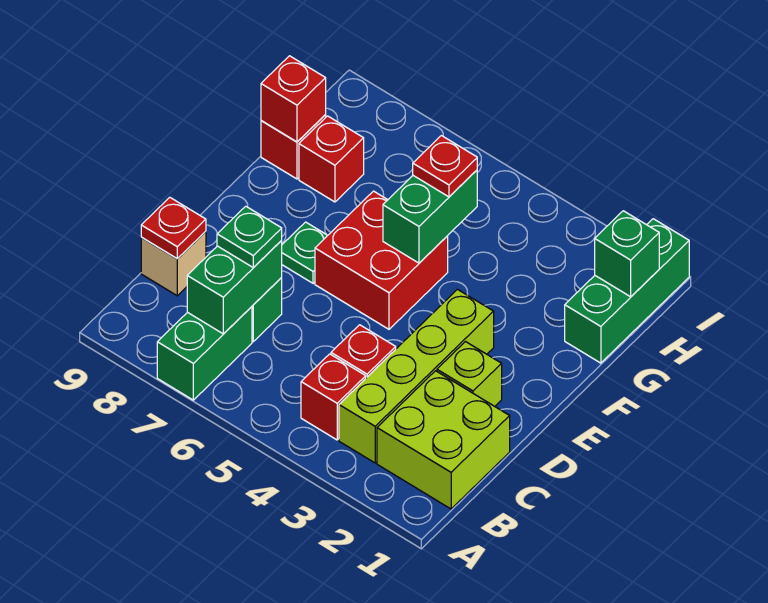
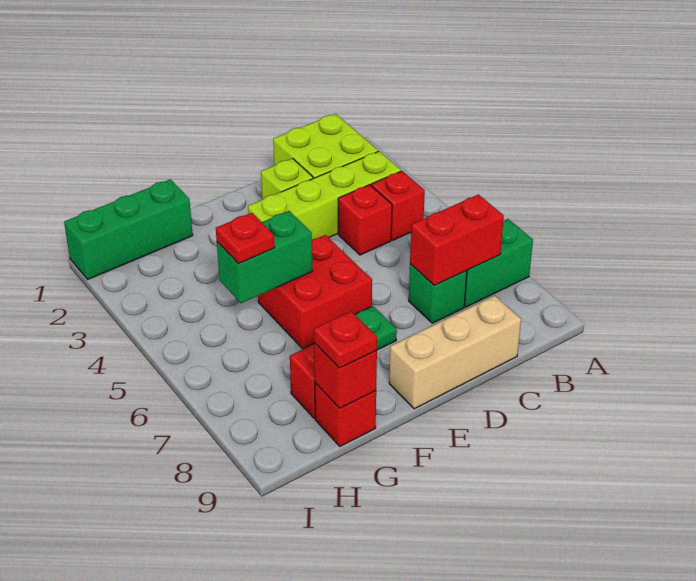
green brick B7:C7 level 2 -> red brick B7:C7 level 2
green plate C7 level 3 -> none
tan brick C9 level 1 -> tan brick C9:E9 level 1
red plate C9 level 2 -> red plate G9 level 3
green brick H1 level 2 -> none

